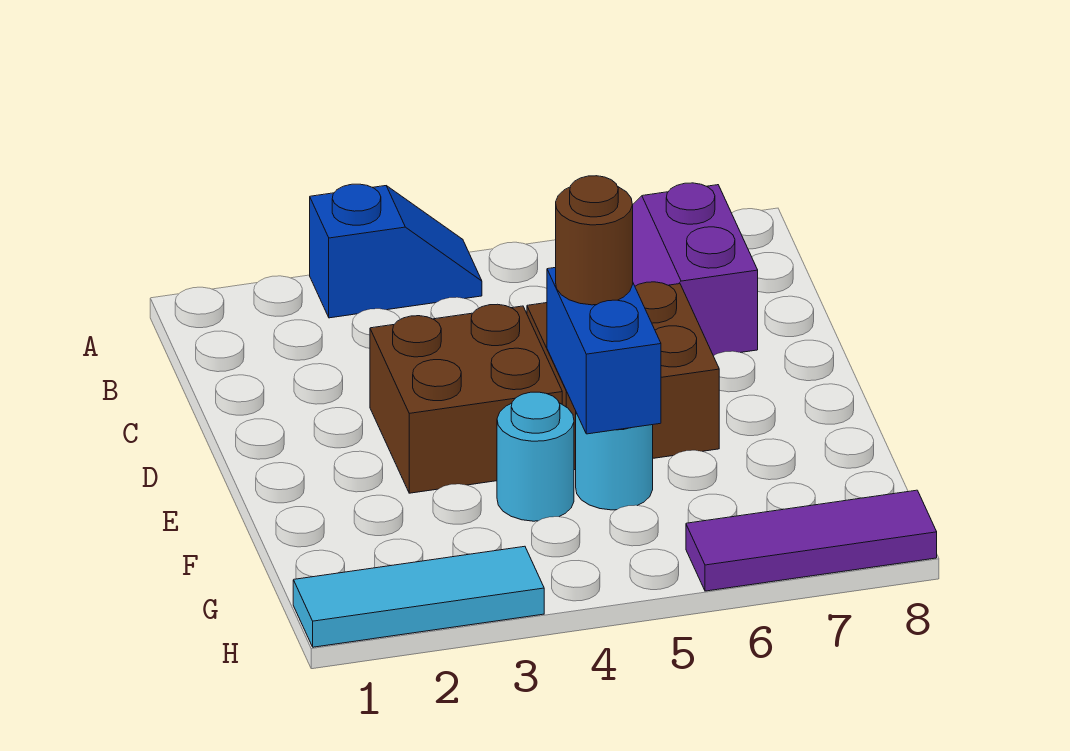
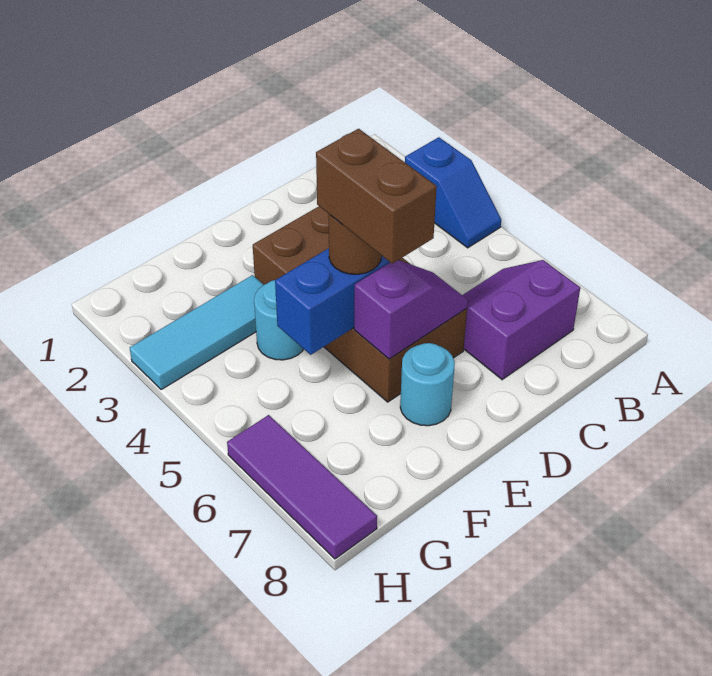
none -> purple slope D6:E6 level 2 top E
none -> brown brick E5:E6 level 4
cyan round brick F5 level 1 -> cyan round brick E7 level 1
cyan tile H1:H3 level 1 -> cyan tile F3:H3 level 1

